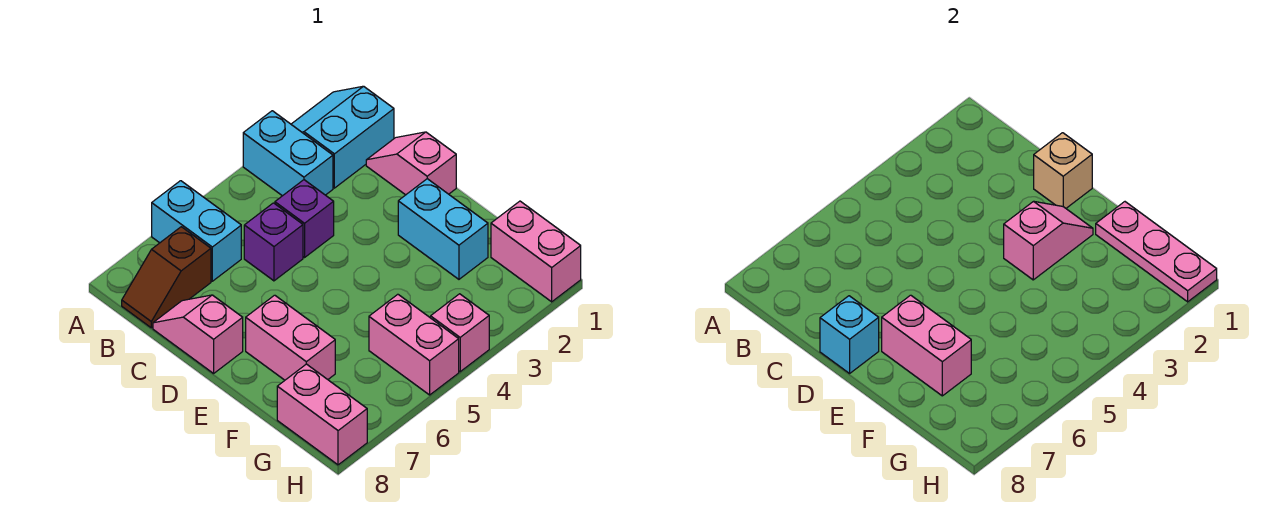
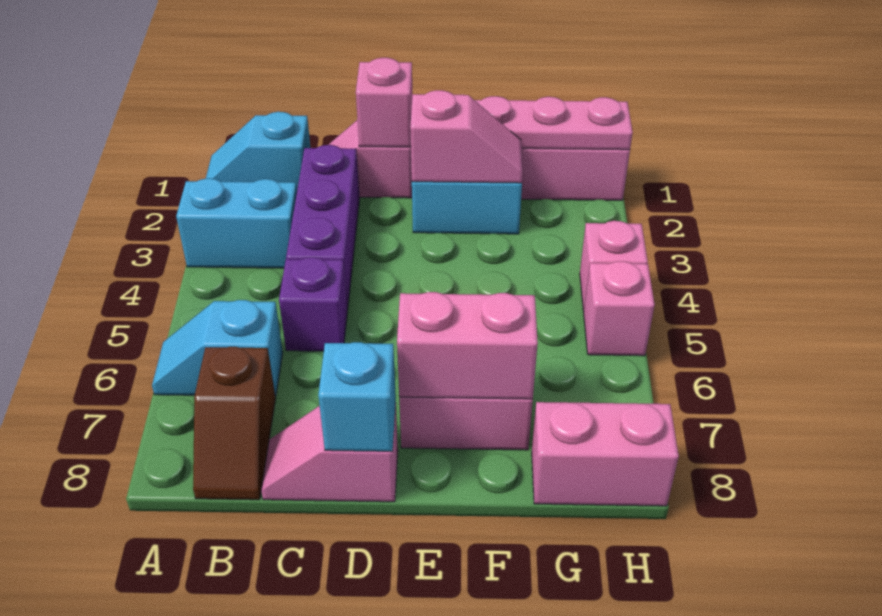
cyan slope A1:B2 level 1 top B -> cyan slope A1:B1 level 1 top B
cyan brick A6:B6 level 1 -> cyan slope A6:B6 level 1 top B
purple brick C4 level 1 -> purple brick C2:C4 level 1
tan brick D1 level 2 -> pink brick D1 level 2
pink slope E2:E3 level 2 top 3 -> pink slope E2:F2 level 2 top E
pink brick G5:H5 level 1 -> pink brick H5 level 1

